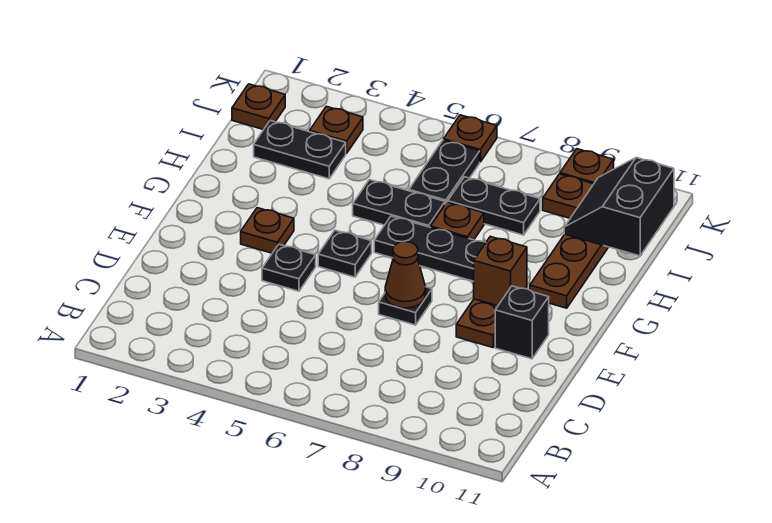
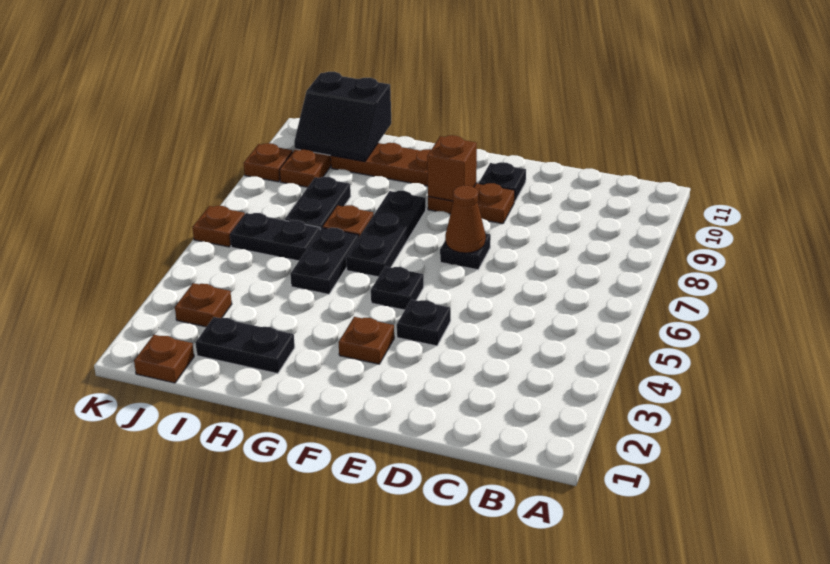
black brick E10 level 1 -> black plate E10 level 1
black plate I2:I3 level 1 -> black plate H2:I2 level 1

